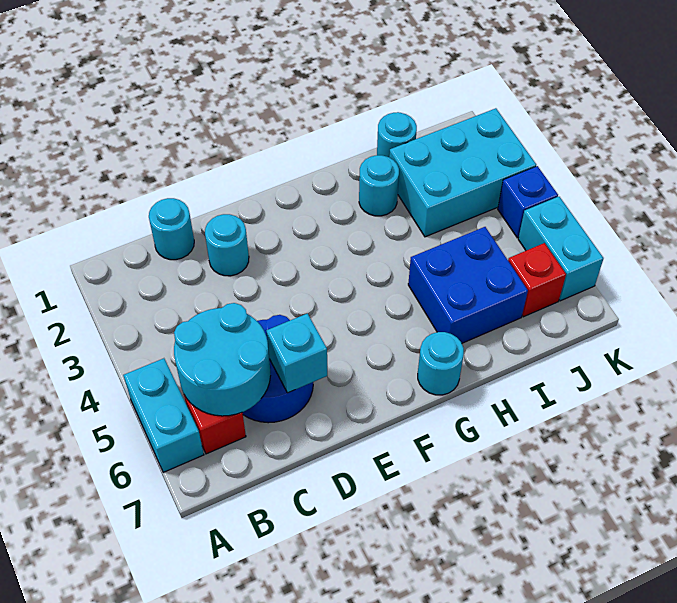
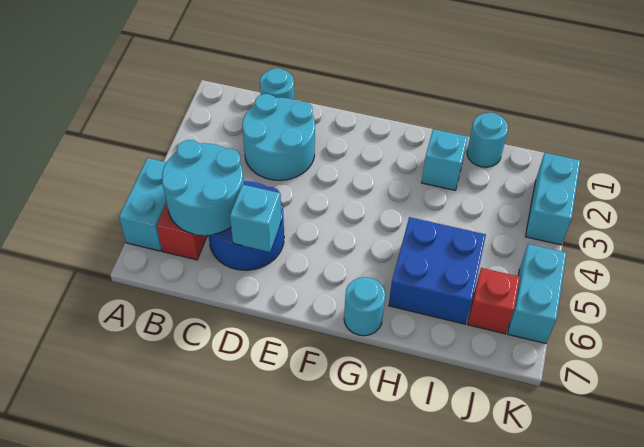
cyan round brick D2 level 1 -> cyan round brick C2:D3 level 1
cyan round brick H2 level 1 -> cyan brick H2 level 1
cyan brick I2:K3 level 1 -> cyan brick K2:K3 level 1
blue brick K4 level 1 -> none

